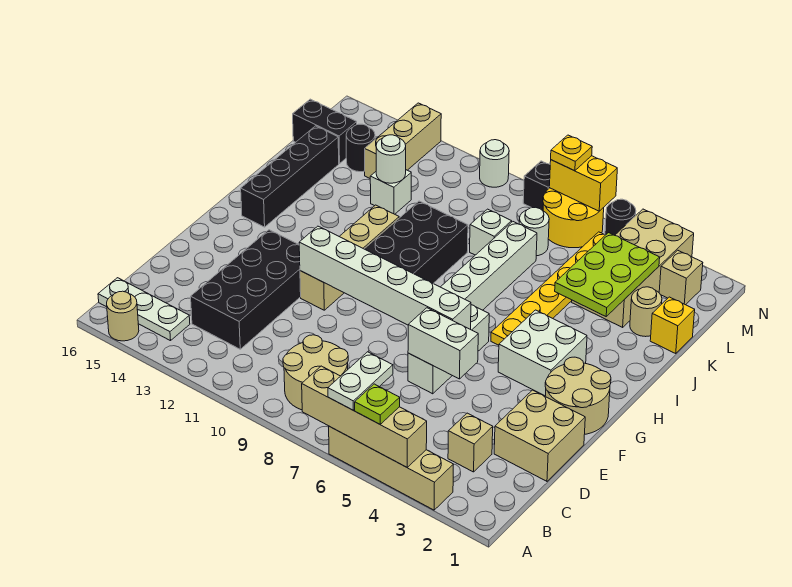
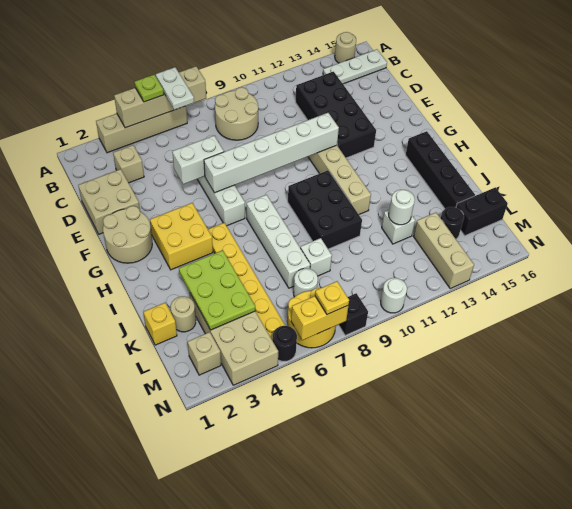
white brick G3:H4 level 1 -> yellow brick G3:H4 level 1

